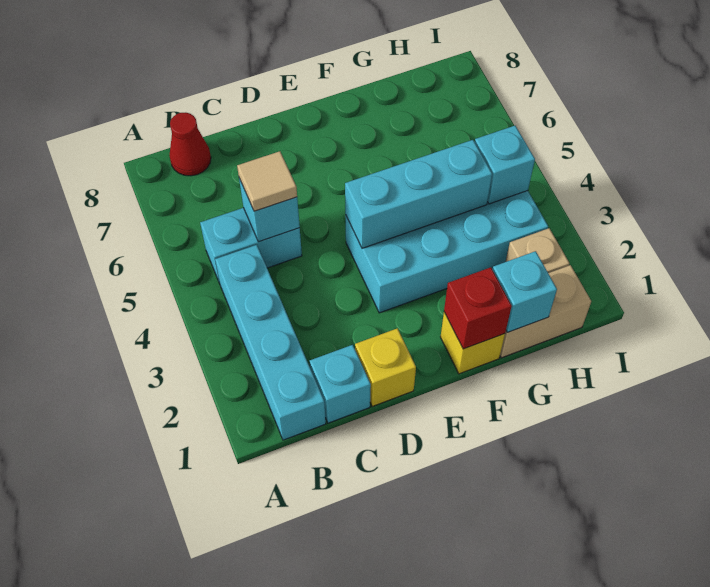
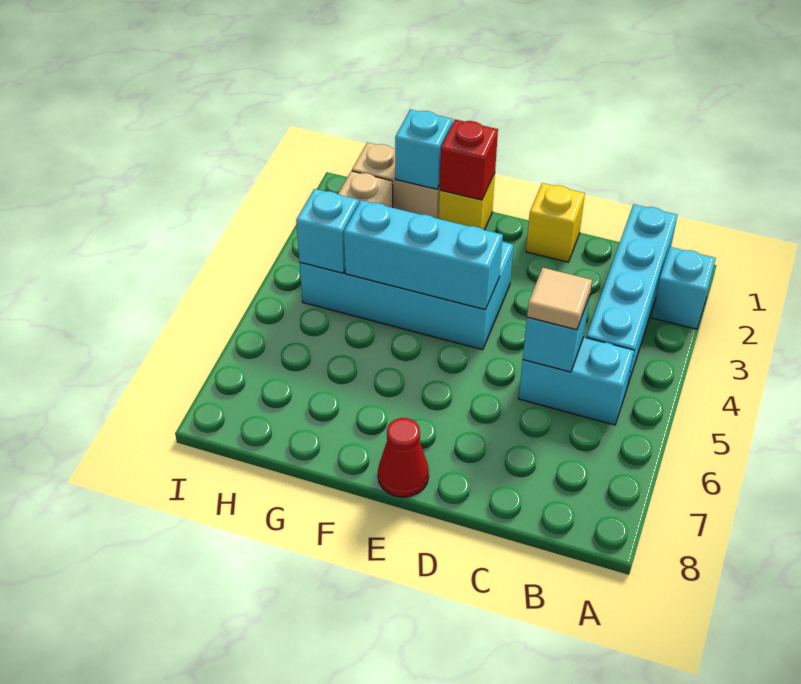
red cone B8 level 1 -> red cone E8 level 1
cyan brick C1 level 1 -> cyan brick A2 level 1

